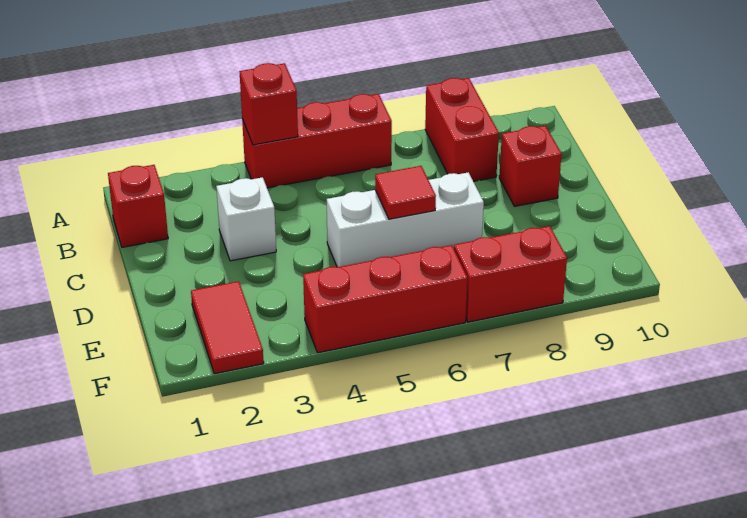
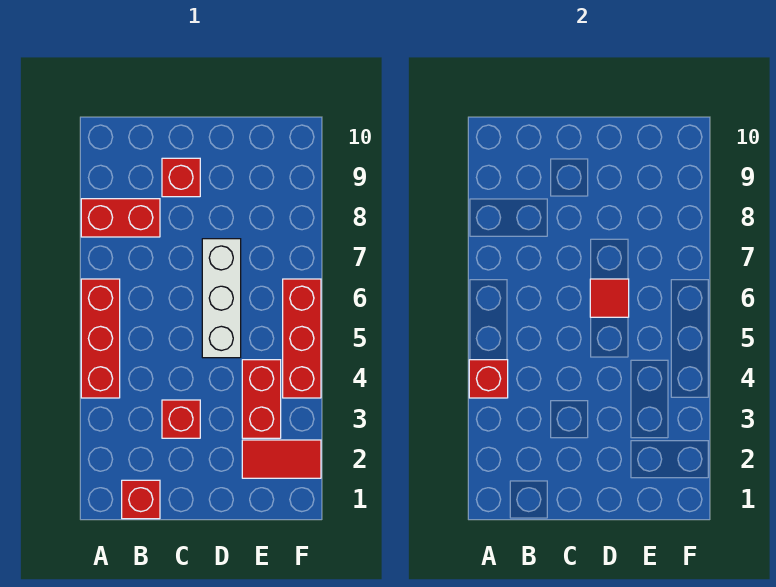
white brick C3 level 1 -> red brick C3 level 1
red brick F7:F8 level 1 -> red brick E3:E4 level 1

